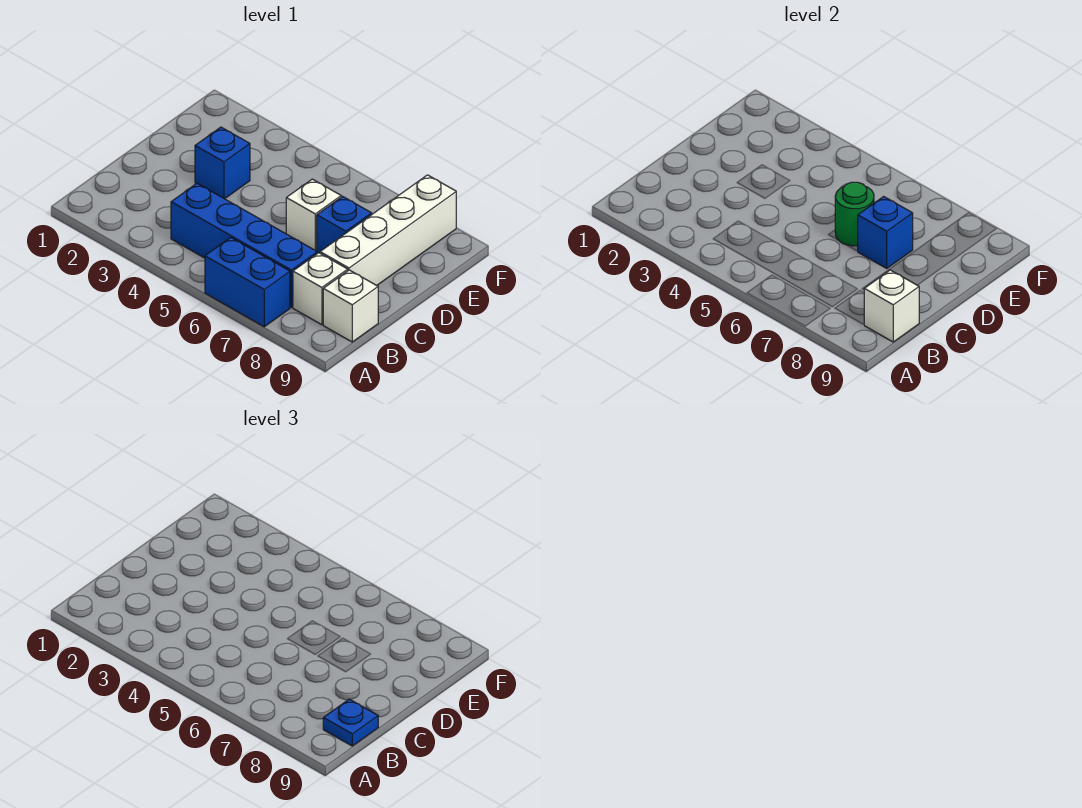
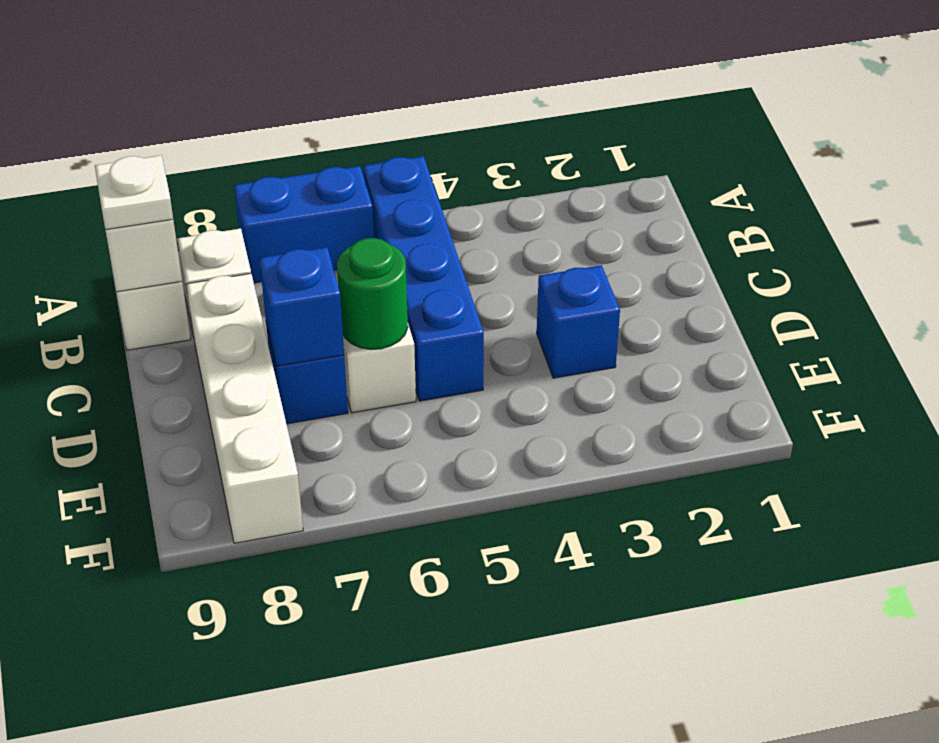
blue brick B4:B7 level 1 -> blue brick A5:D5 level 1
blue plate B9 level 3 -> white plate B9 level 3

